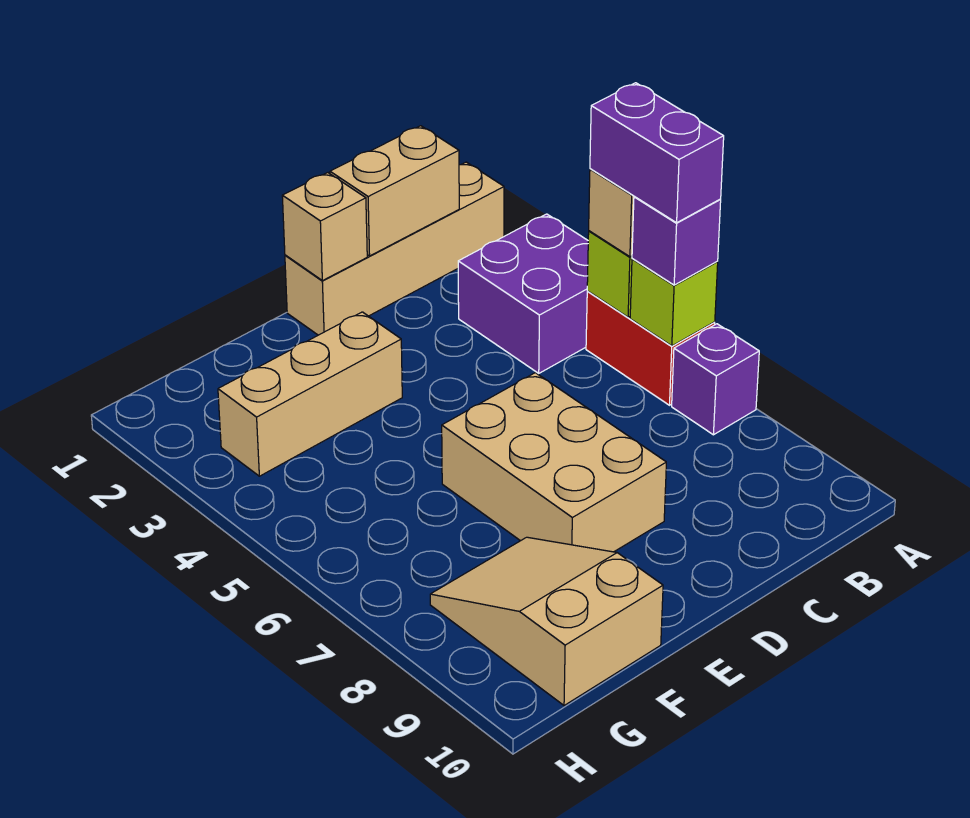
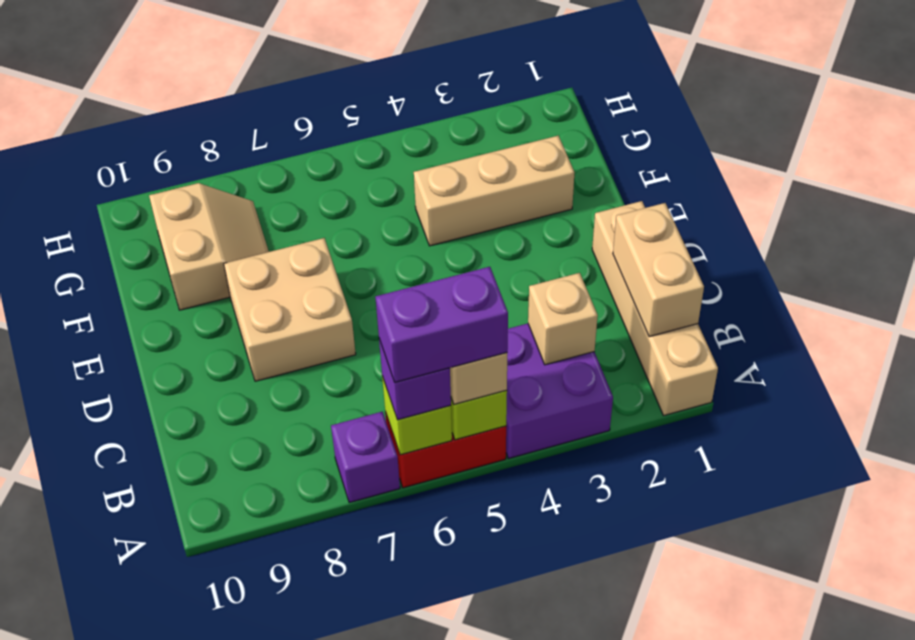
tan brick D1 level 2 -> tan brick B3 level 2
tan brick D6:E8 level 1 -> tan brick D7:E8 level 1
tan brick E3:G3 level 1 -> tan brick F2:F4 level 1
tan slope F8:G10 level 1 top 10 -> tan slope F8:G9 level 1 top 9

